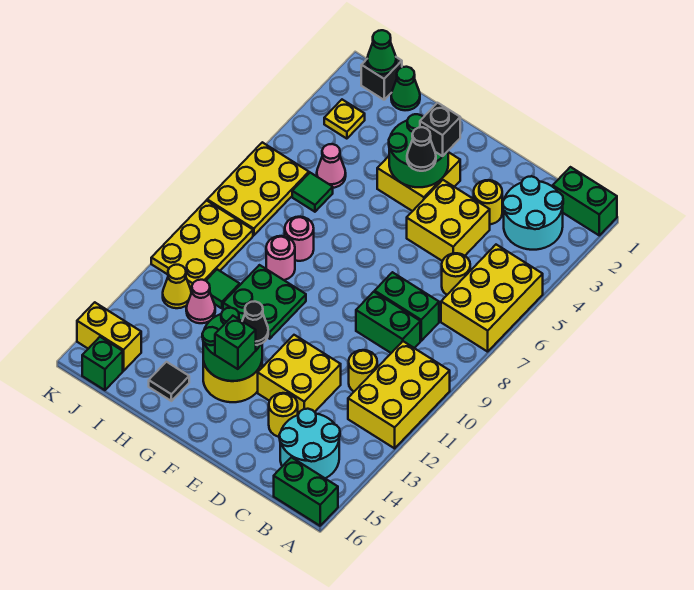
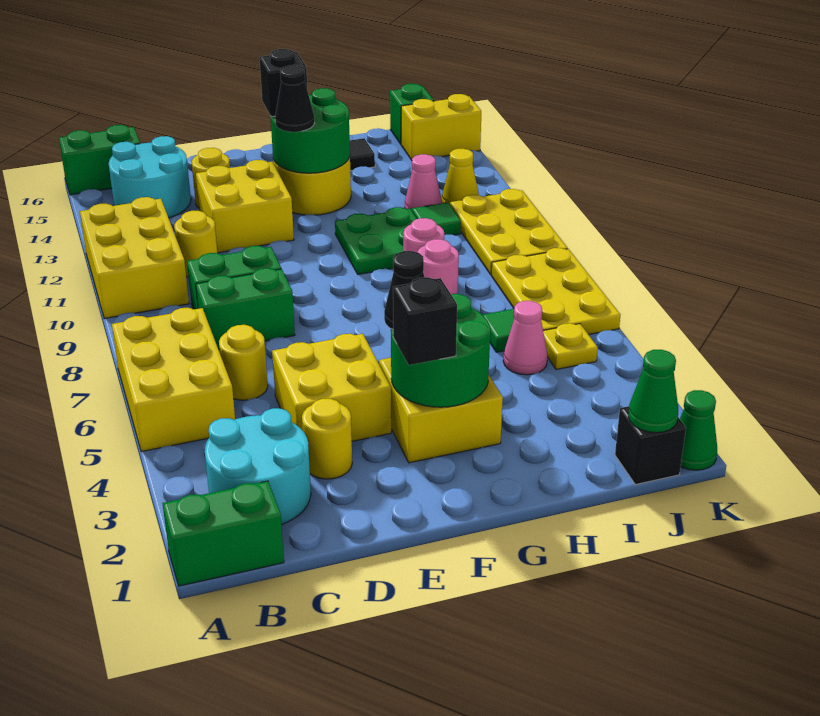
green brick F14 level 3 -> black brick F14 level 3
green cone I1 level 1 -> green cone K1 level 1
yellow plate J3 level 1 -> yellow plate J5 level 1

